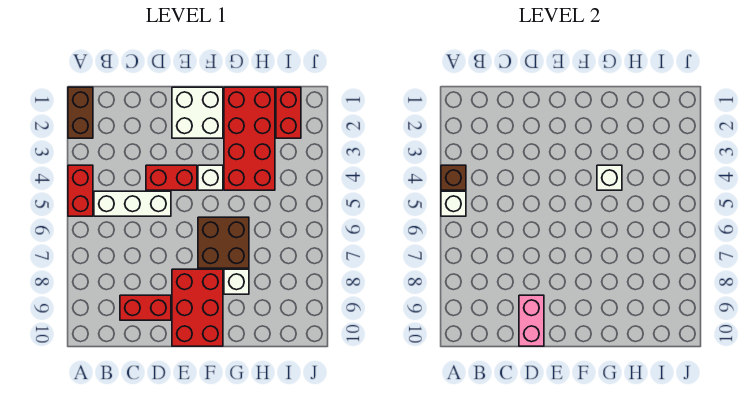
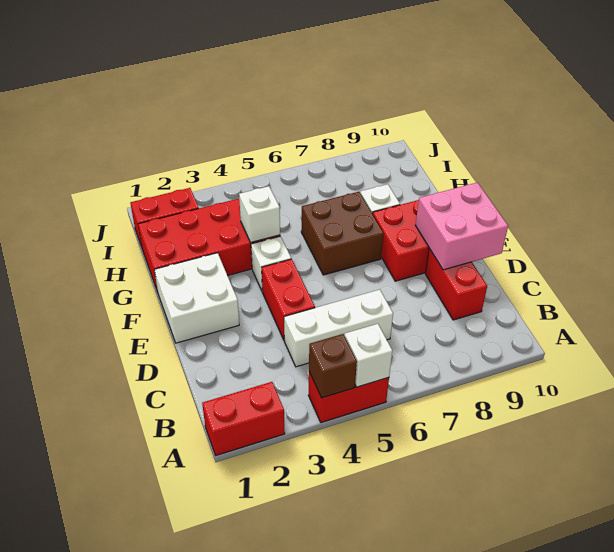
brown brick A1:A2 level 1 -> red brick A1:A2 level 1
white brick B5:D5 level 1 -> white brick C4:C6 level 1
pink brick D9:D10 level 2 -> pink brick D9:E10 level 2

